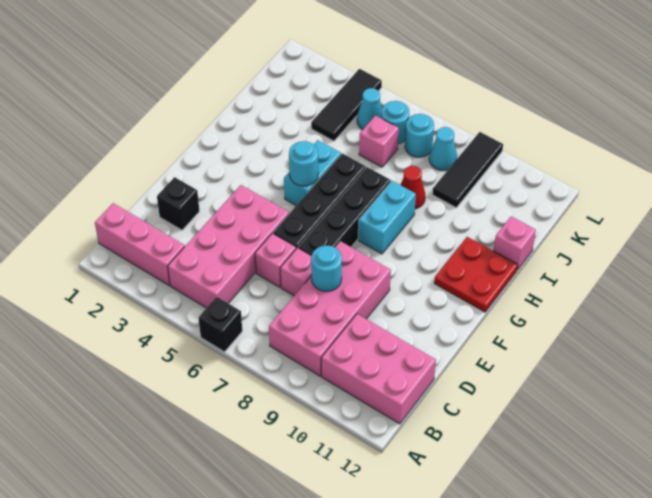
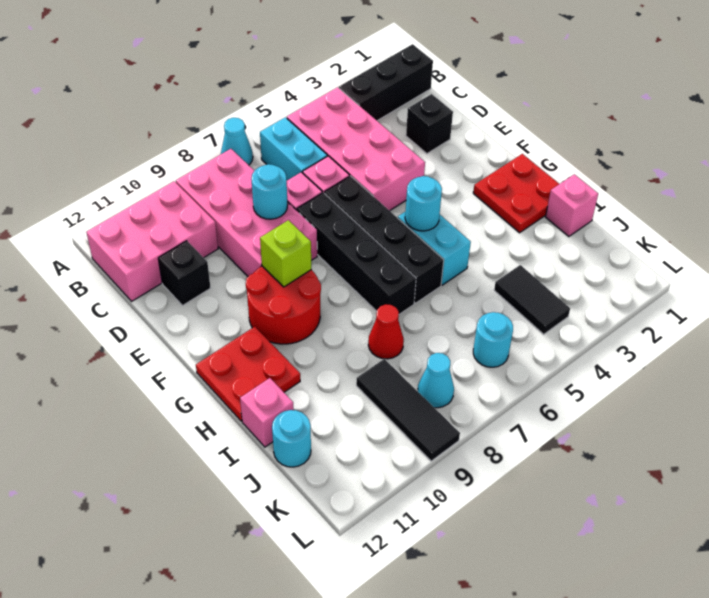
black brick A6 level 1 -> black brick D11 level 1
pink brick B1:B3 level 1 -> black brick B1:B3 level 1
none -> red round brick F9:G10 level 1
none -> lime brick F9 level 2
none -> red plate G1:H2 level 1
cyan brick G8:H8 level 1 -> cyan brick B6:C6 level 1
black tile J4:L4 level 1 -> black tile J4:K4 level 1
pink brick J6 level 1 -> pink brick I1 level 1
cyan cone K5 level 1 -> cyan cone A7 level 1
cyan round brick K7 level 1 -> cyan round brick J12 level 1

